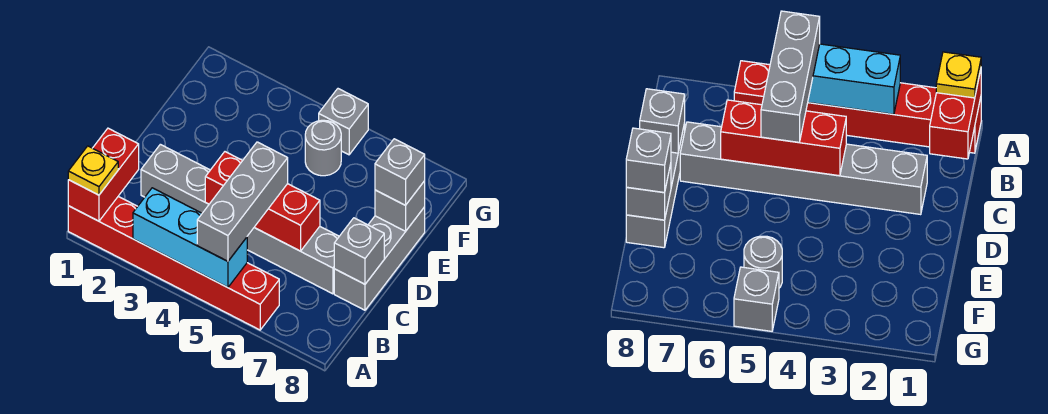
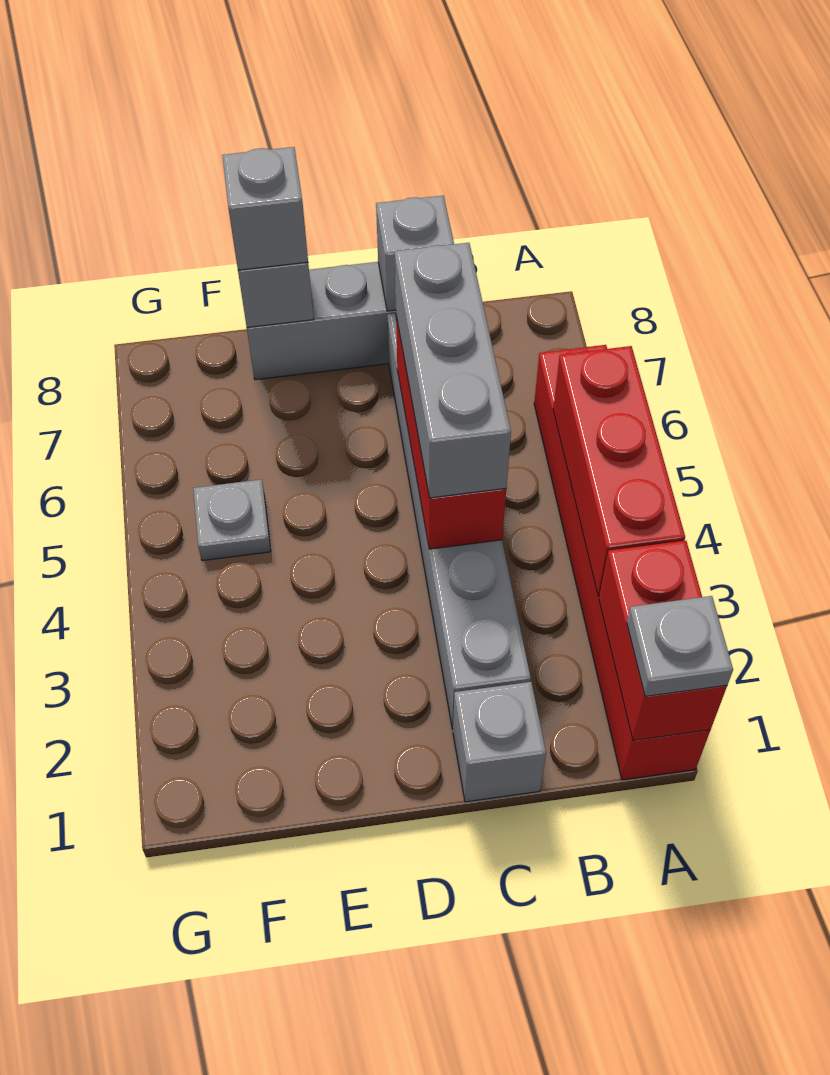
red brick A1:B1 level 2 -> red brick A1:A2 level 2
yellow plate A1 level 3 -> grey plate A1 level 3
cyan brick A3:A5 level 2 -> red brick A3:A5 level 2
grey brick A5:C5 level 3 -> grey brick C4:C6 level 3
grey round brick F5 level 1 -> grey plate F5 level 1
grey brick G5 level 1 -> grey brick C1 level 1

